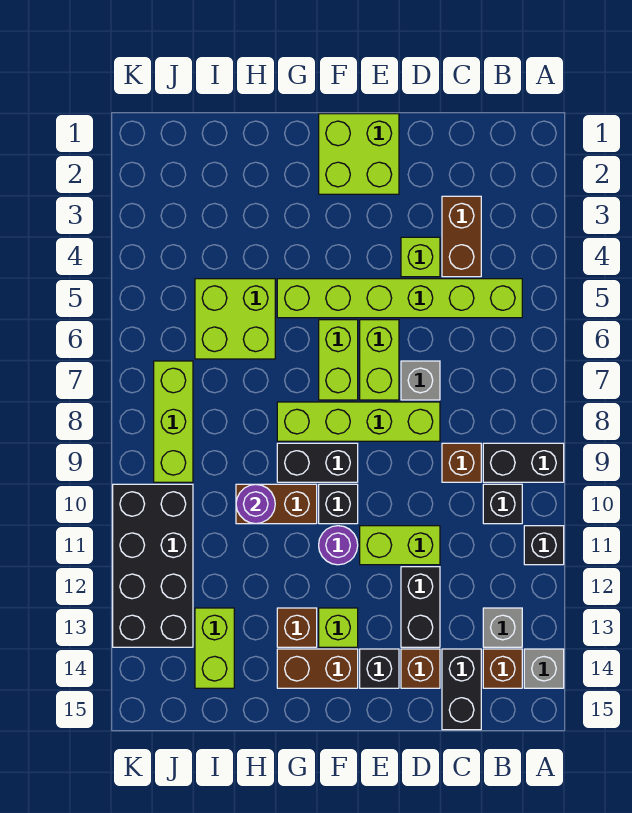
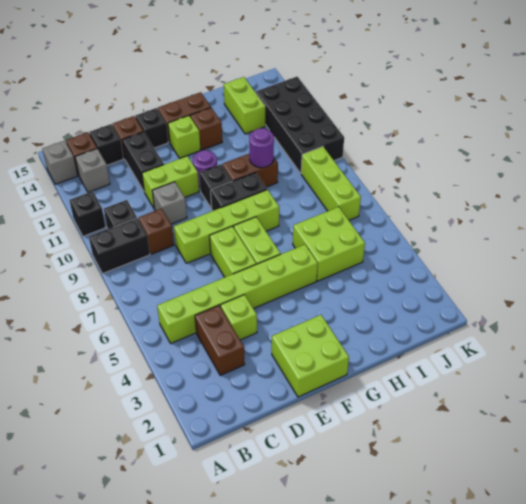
black brick C14:C15 level 1 -> black brick C14 level 1
grey brick D7 level 1 -> grey brick D10 level 1

